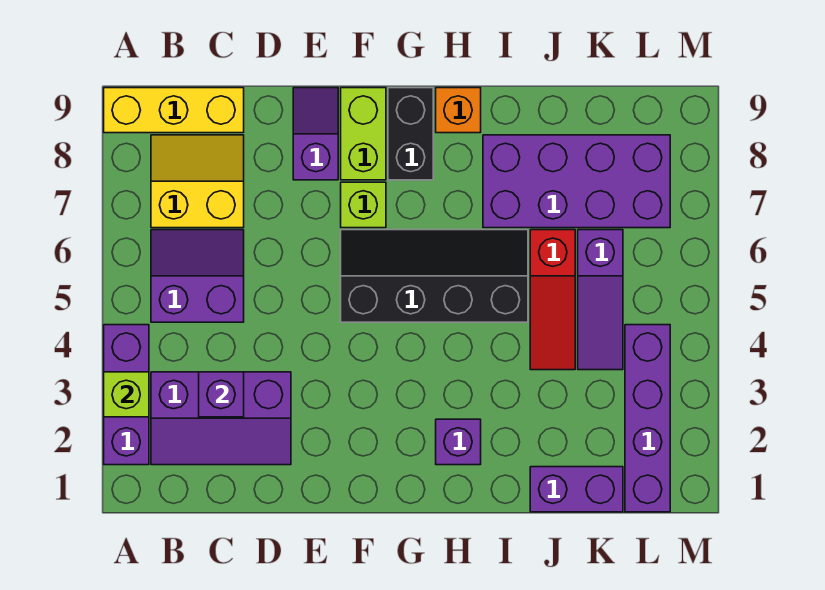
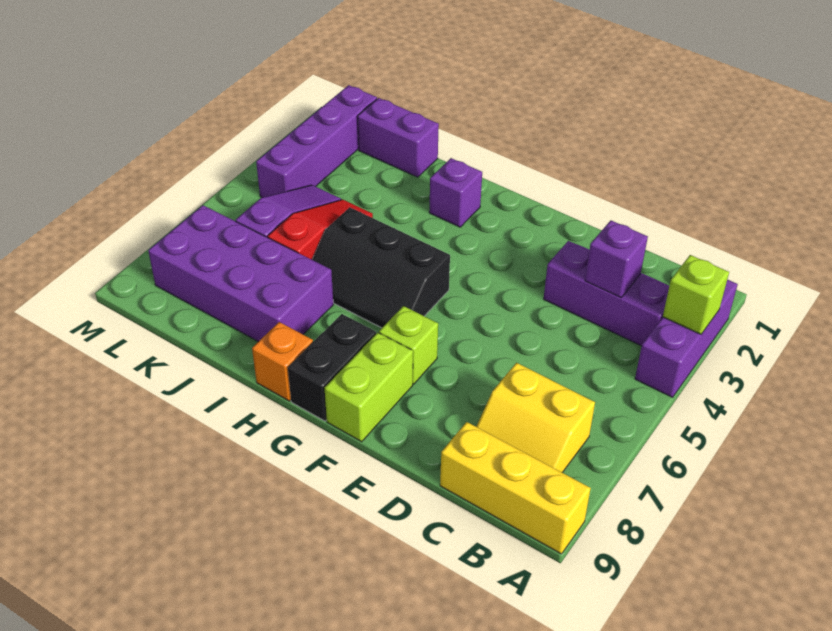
purple slope B5:C6 level 1 top 5 -> none
purple slope E8:E9 level 1 top 8 -> none
black slope F5:I6 level 1 top 5 -> black slope G5:I6 level 1 top 5

